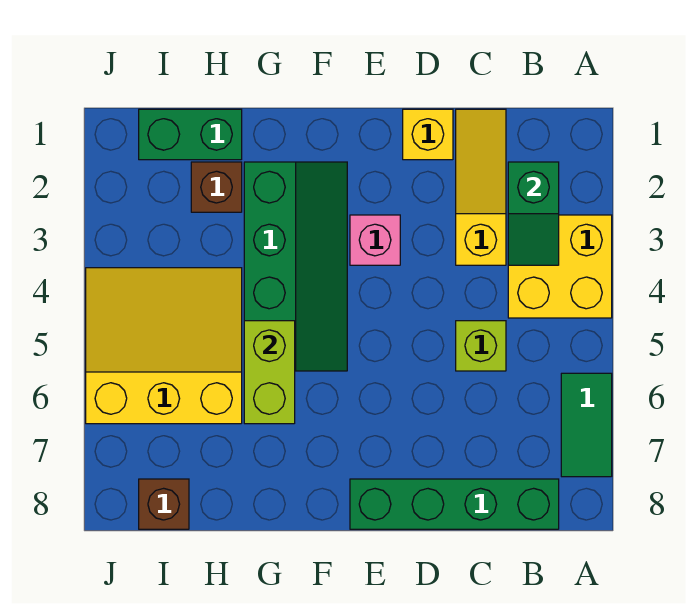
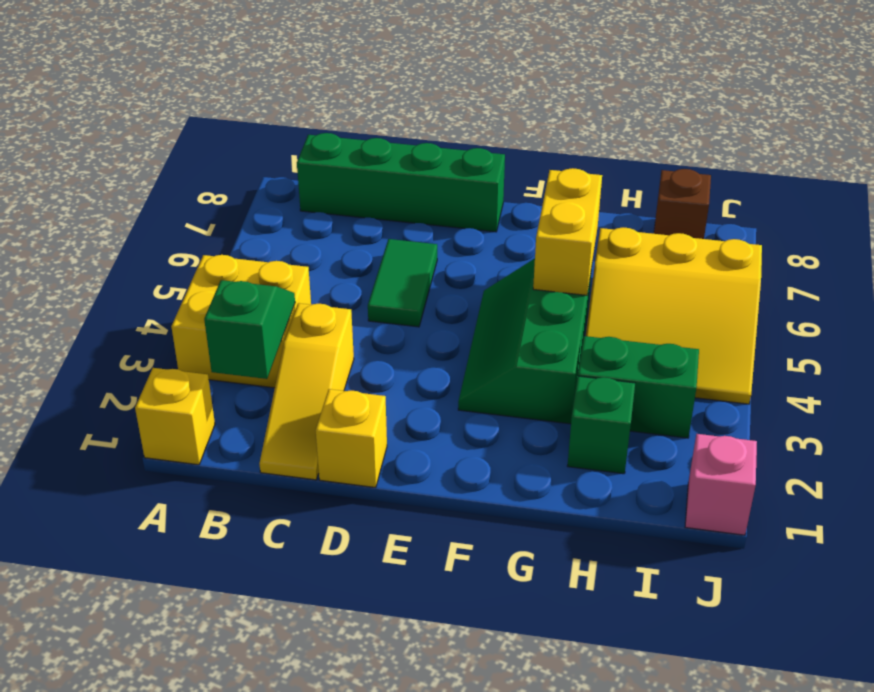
none -> yellow brick A1 level 1
green tile A6:A7 level 1 -> green tile D5:D6 level 1
lime brick C5 level 1 -> none
pink brick E3 level 1 -> pink brick J1 level 1
green slope F2:G5 level 1 top G -> green slope F3:G5 level 1 top G
lime brick G5:G6 level 2 -> yellow brick G5:G6 level 2
green brick H1:I1 level 1 -> green brick H3:I3 level 1
brown brick H2 level 1 -> green brick H2 level 1

